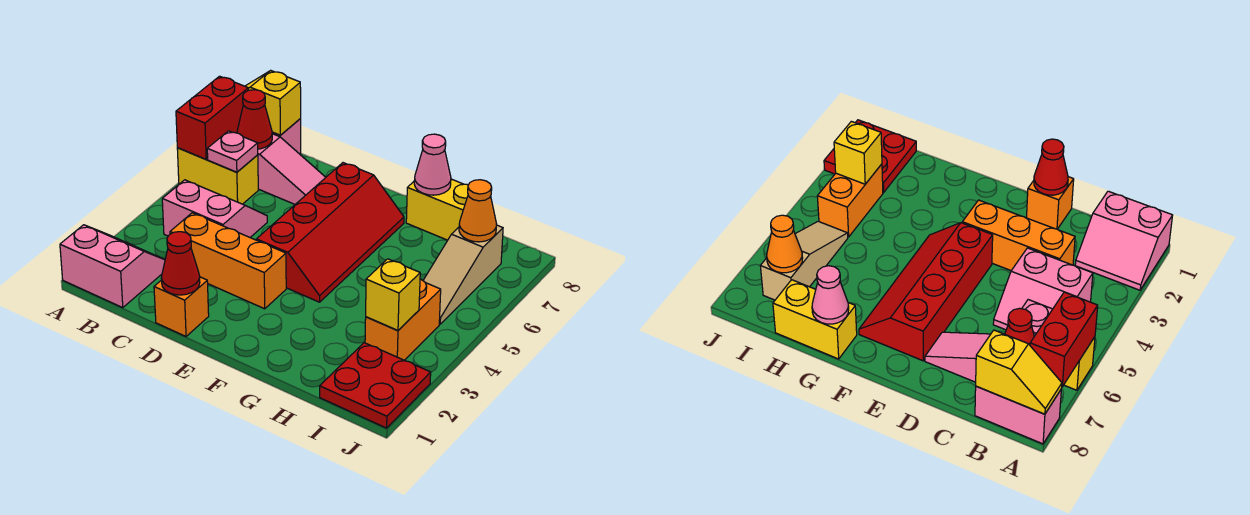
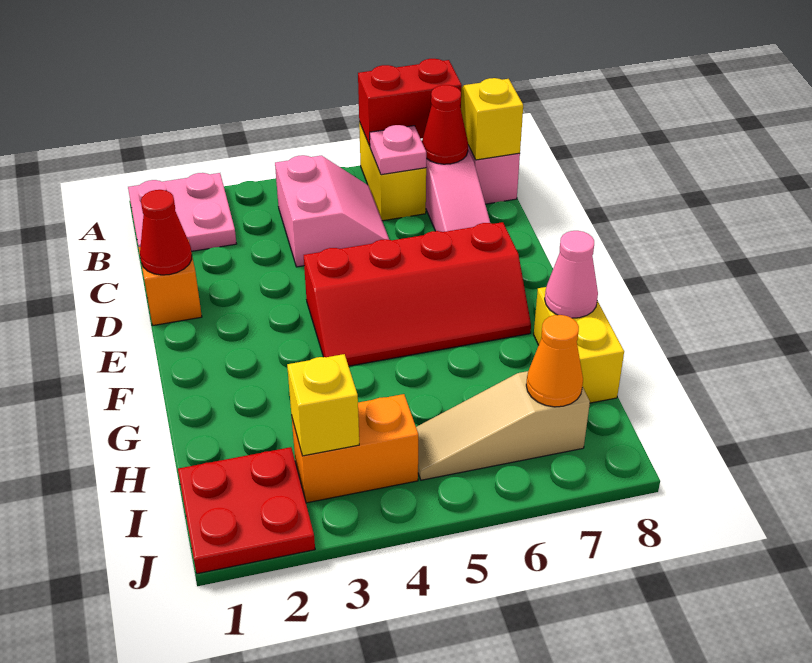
pink slope A1:B2 level 1 top 1 -> pink plate A1:B2 level 1
orange brick C3:E3 level 1 -> none

